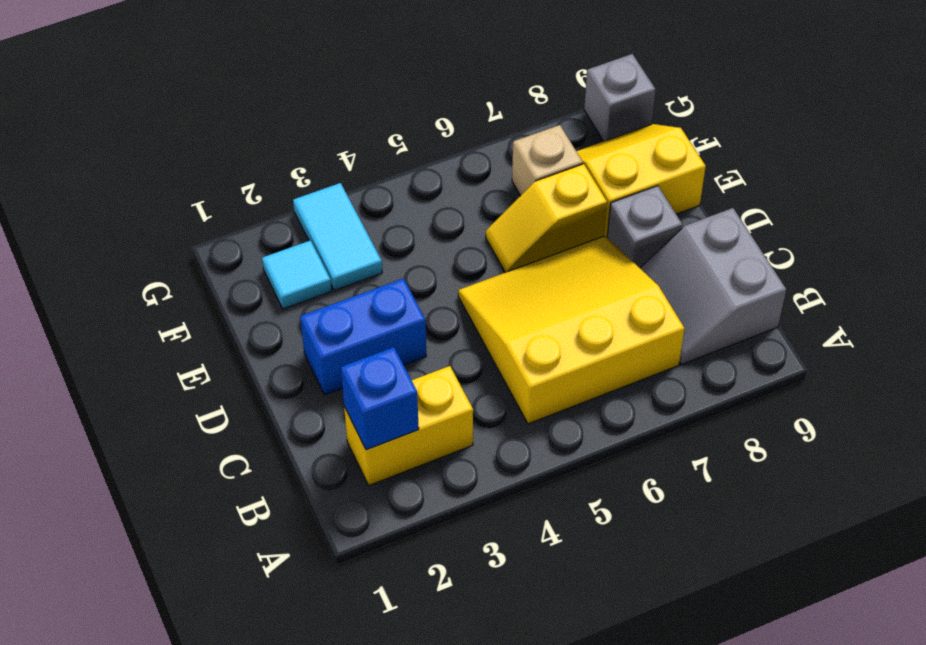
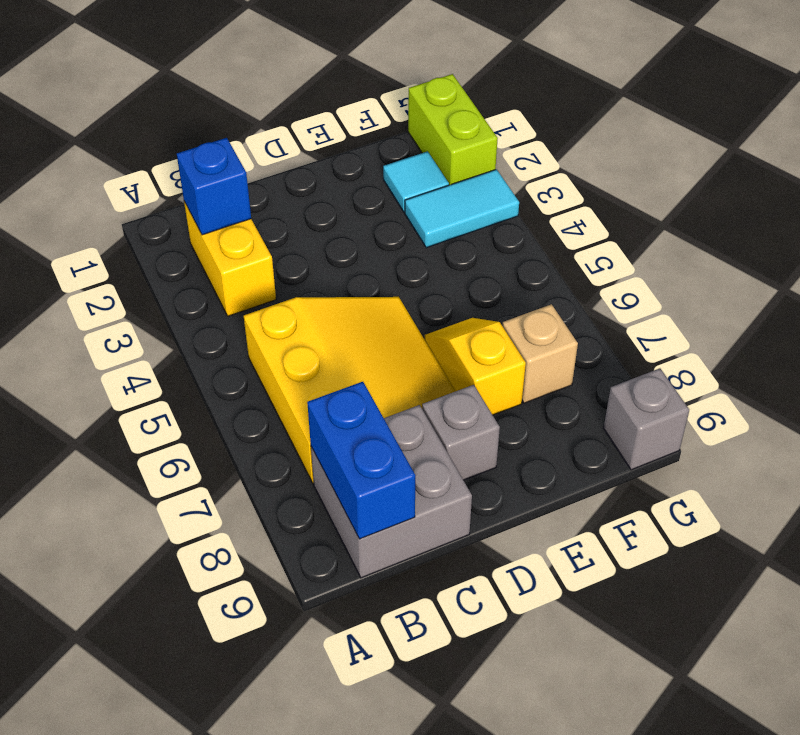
grey slope B8:C9 level 1 top 9 -> grey brick B8:C9 level 1
blue brick D2:D3 level 1 -> blue brick B8:B9 level 2
yellow slope E8:F9 level 1 top E -> none
none -> lime brick G1:G2 level 1

